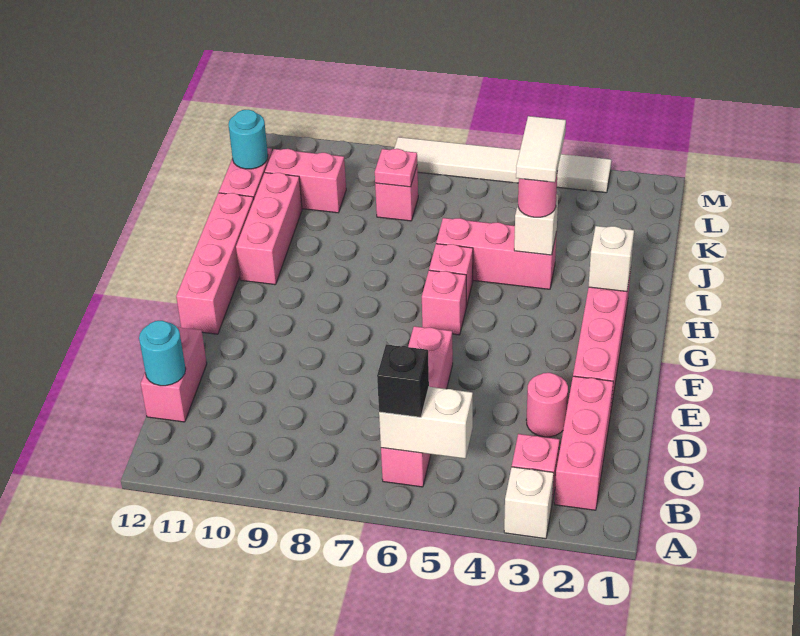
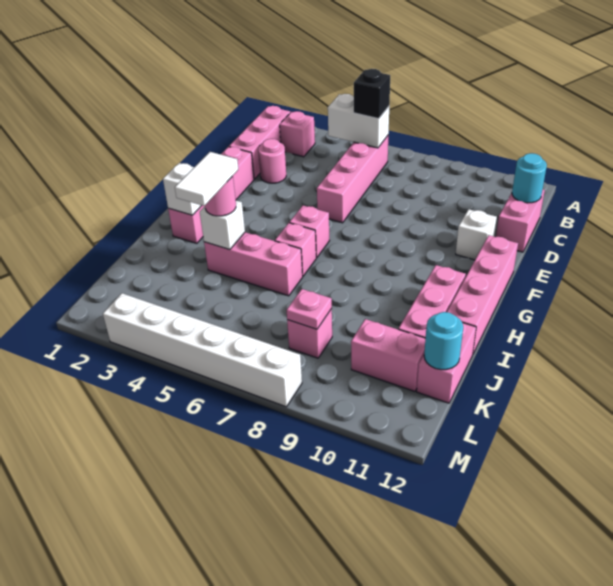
white brick A3 level 1 -> white brick E11 level 1
white tile M3:M8 level 1 -> white brick M3:M8 level 1

